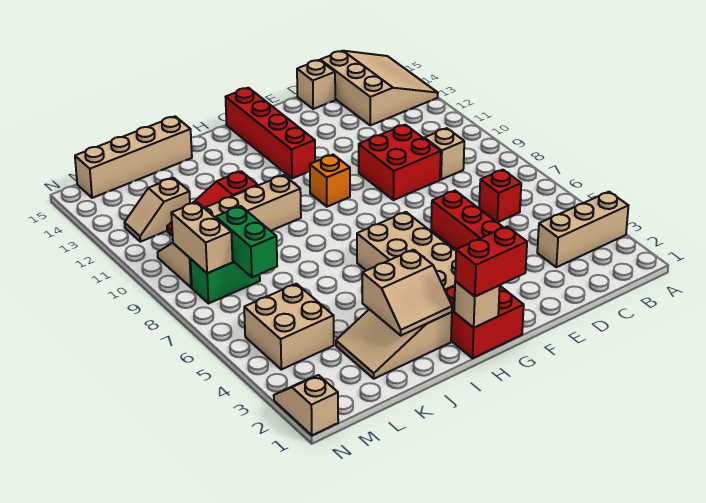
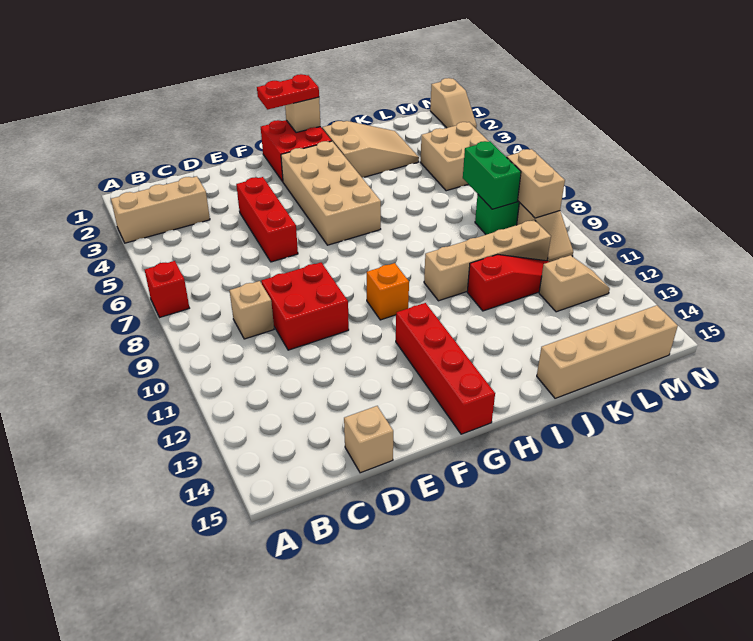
tan slope A13:C15 level 1 top C -> none
red brick C6 level 1 -> red brick A7 level 1
red brick G1:H1 level 3 -> red plate G1:H1 level 3
tan slope I2:J3 level 2 top 3 -> none

